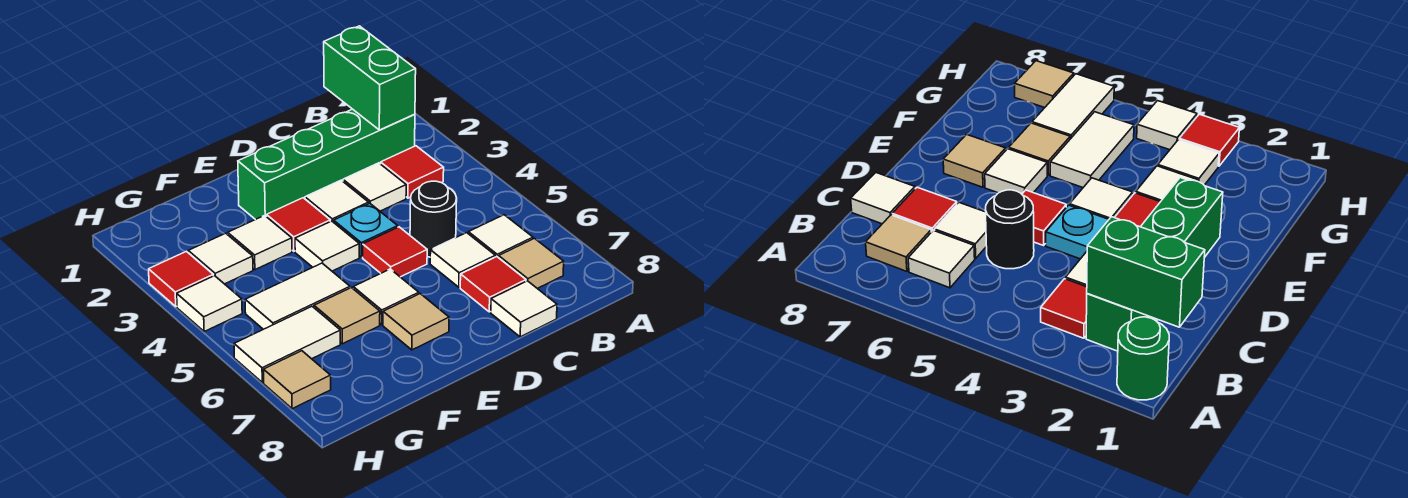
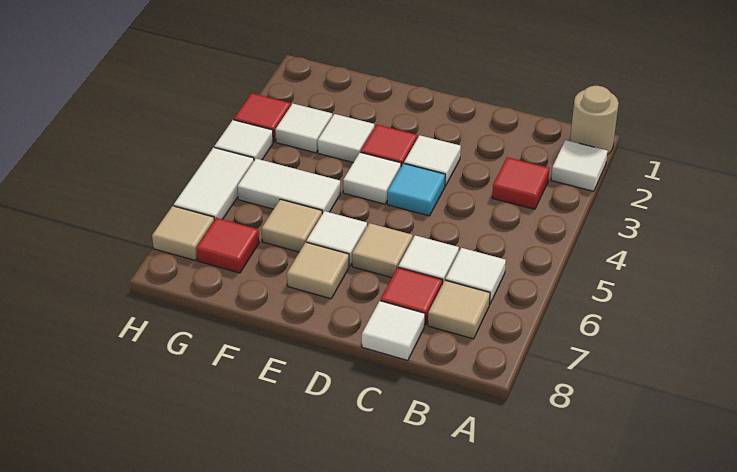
green round brick A1 level 1 -> tan round brick A1 level 1
green brick B1:B2 level 2 -> none
green brick B2:E2 level 1 -> none
white tile C3 level 1 -> white tile A2 level 1
black round brick C5 level 1 -> none
cyan plate D4 level 1 -> cyan tile D4 level 1
red tile D5 level 1 -> red tile G7 level 1
none -> tan tile D6 level 1
white tile G6:H6 level 1 -> white tile H5:H6 level 1

